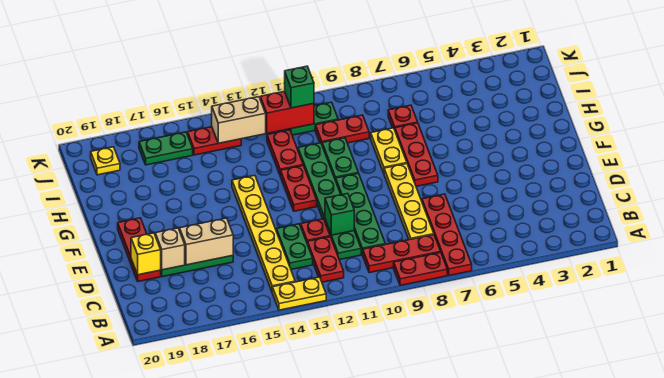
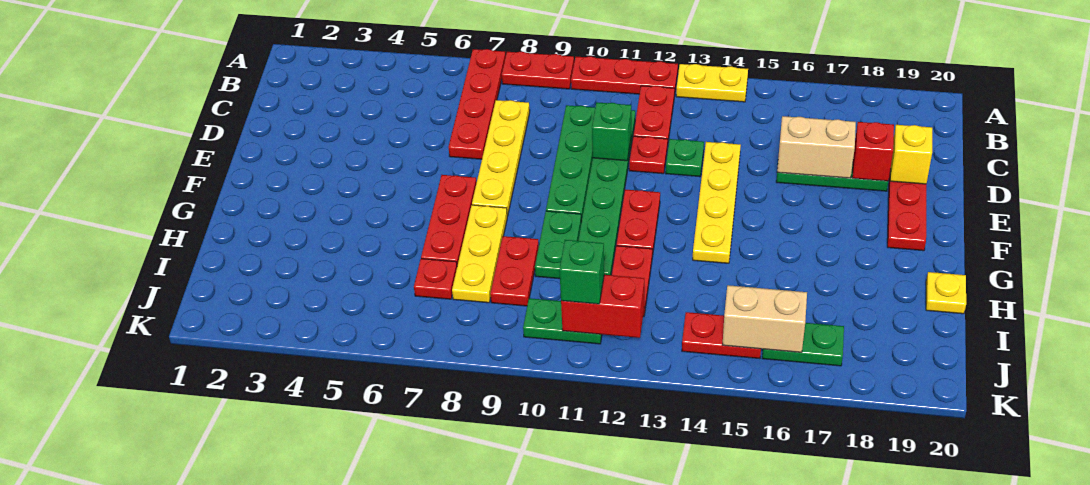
red plate B8:B10 level 1 -> red plate A10:A12 level 1
yellow plate B14:G14 level 1 -> yellow plate D14:G14 level 1
green plate C13:D13 level 1 -> green plate D13 level 1
tan brick D18 level 2 -> red brick D18 level 2
yellow plate G8:H8 level 1 -> yellow plate G8:I8 level 1
red plate I9:I10 level 1 -> red plate H9:I9 level 1
tan brick J13:J14 level 2 -> tan brick J15:J16 level 2
yellow plate J19 level 1 -> yellow plate H20 level 1

